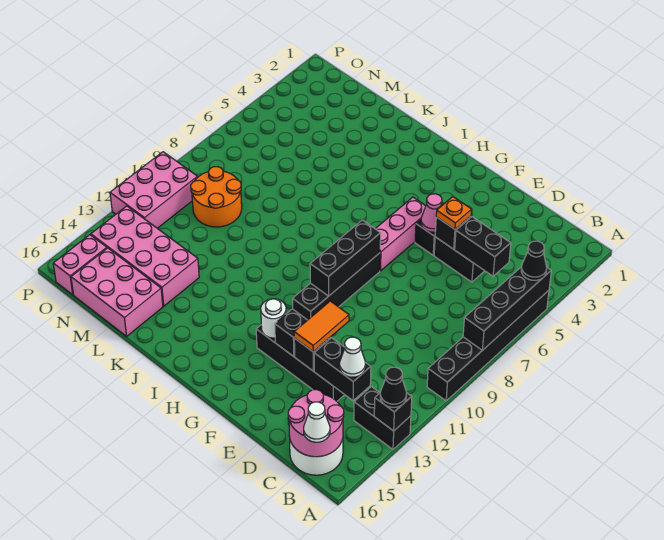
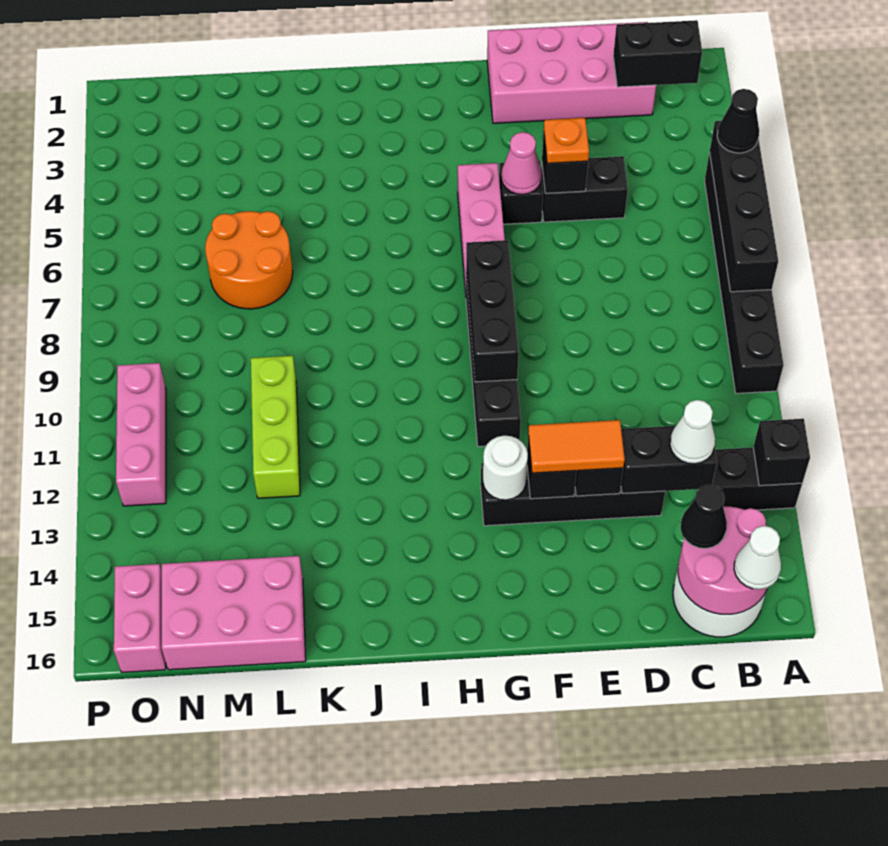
black cone A13 level 3 -> black cone C15 level 3
black brick C5:D5 level 2 -> black brick B2:C2 level 2
orange tile E12:E13 level 3 -> orange tile E13:F13 level 3
none -> lime brick L10:L12 level 1
pink brick L13:O14 level 1 -> pink brick C1:F2 level 1
orange round brick M9:N10 level 1 -> orange round brick L6:M7 level 1
pink brick O10:P12 level 1 -> pink brick O10:O12 level 1

